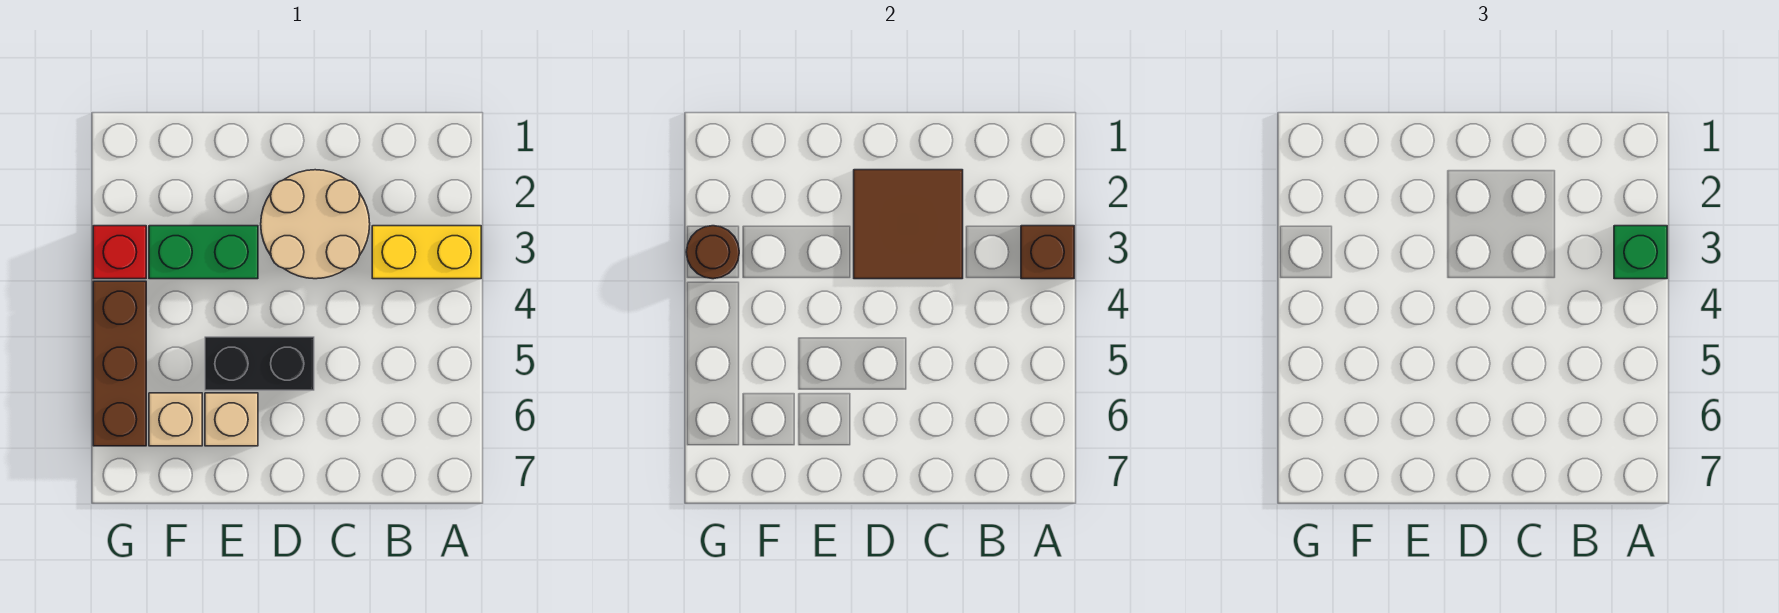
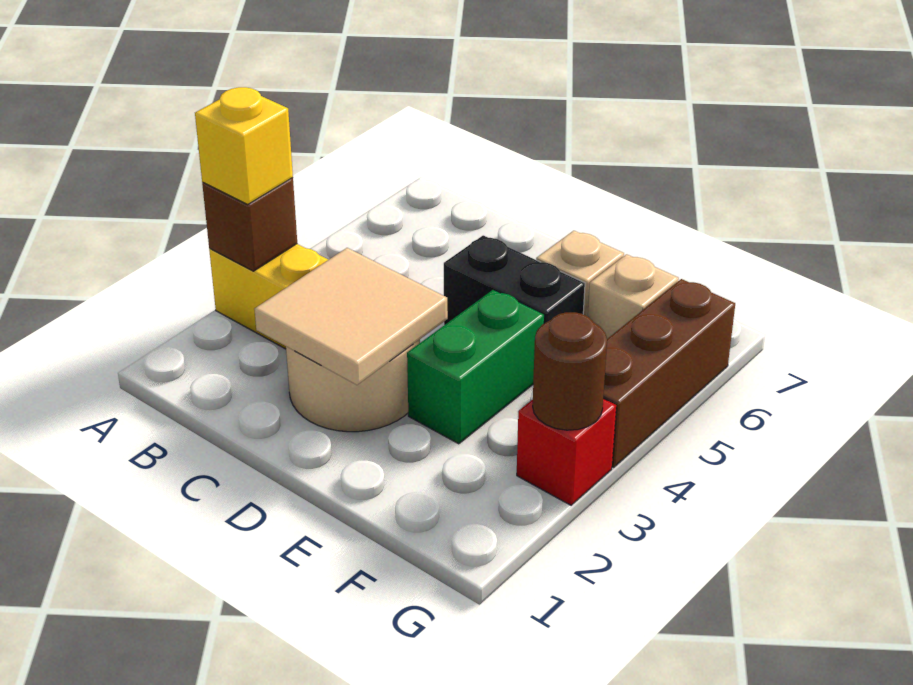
green brick A3 level 3 -> yellow brick A3 level 3
brown tile C2:D3 level 2 -> tan tile C2:D3 level 2
green brick E3:F3 level 1 -> green brick E3:E4 level 1

